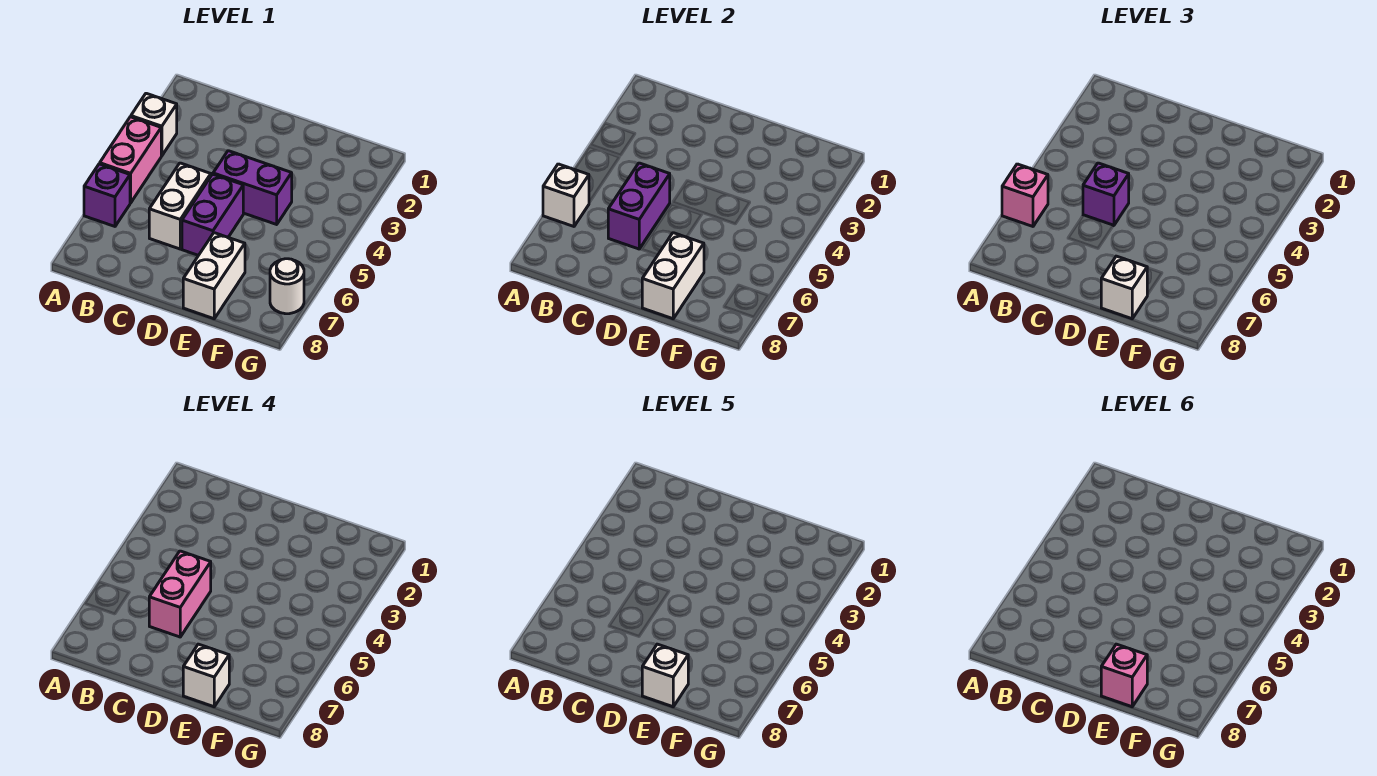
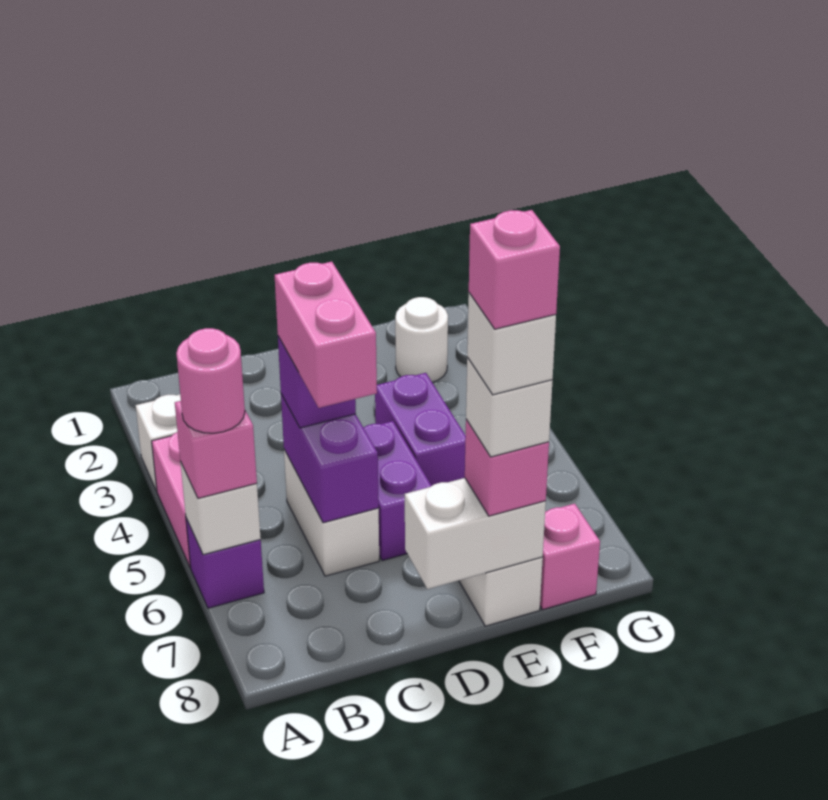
none -> pink round brick A6 level 4
purple brick D4:E4 level 1 -> purple brick E4:E5 level 1
white brick E7:E8 level 2 -> white brick D8:E8 level 2
white brick E8 level 3 -> pink brick E8 level 3
none -> pink brick F8 level 1
white round brick G7 level 1 -> white round brick F2 level 1

